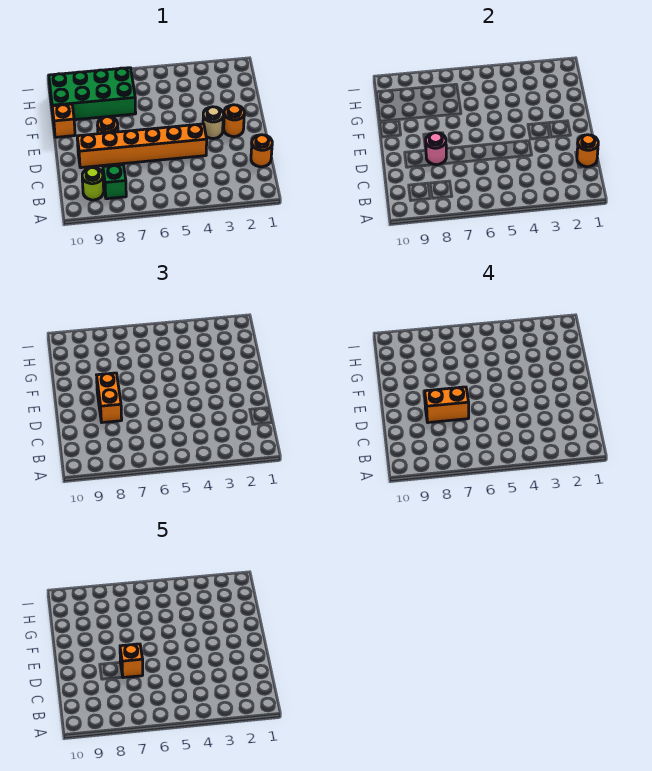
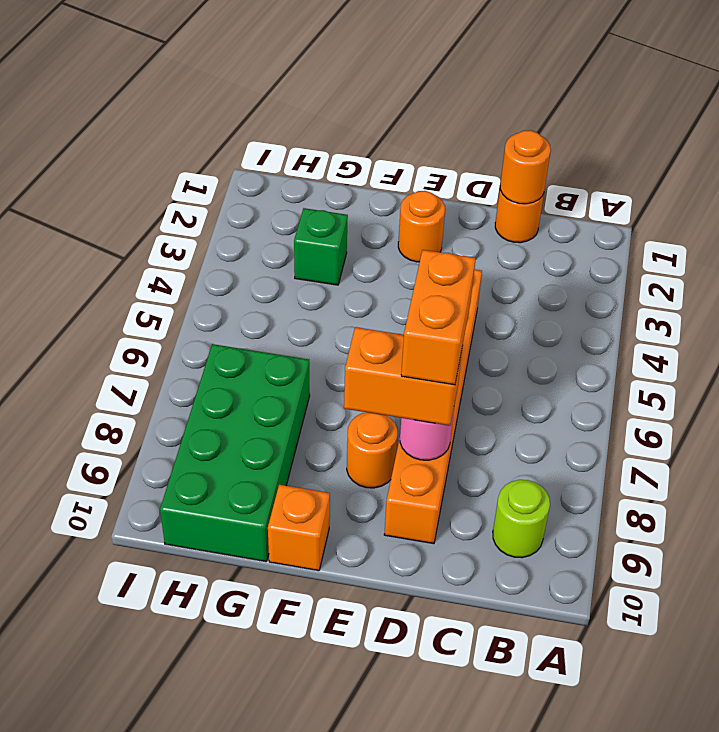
green brick B8 level 1 -> green brick G3 level 1
orange brick D7 level 5 -> none
tan round brick E3 level 1 -> none

